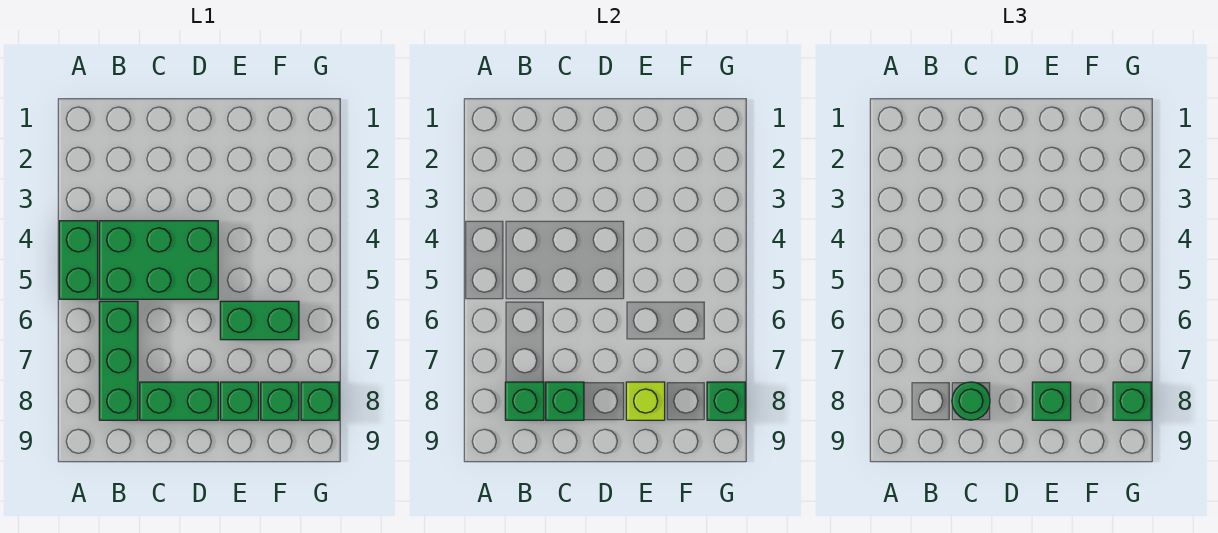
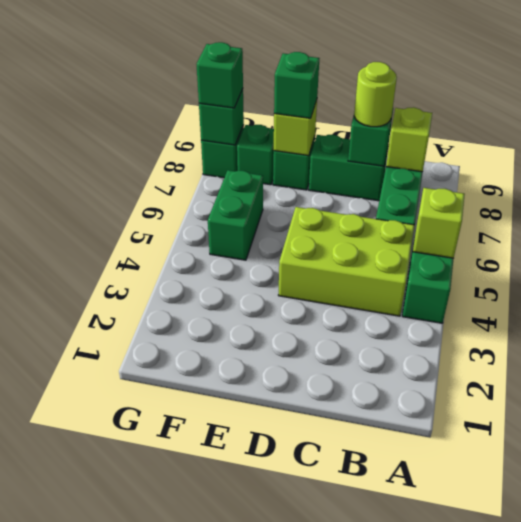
none -> lime brick A5 level 2
green brick B4:D5 level 1 -> lime brick B4:D5 level 1
green brick B8 level 2 -> lime brick B8 level 2
green round brick C8 level 3 -> lime round brick C8 level 3
green brick E6:F6 level 1 -> green brick F5:F6 level 1

